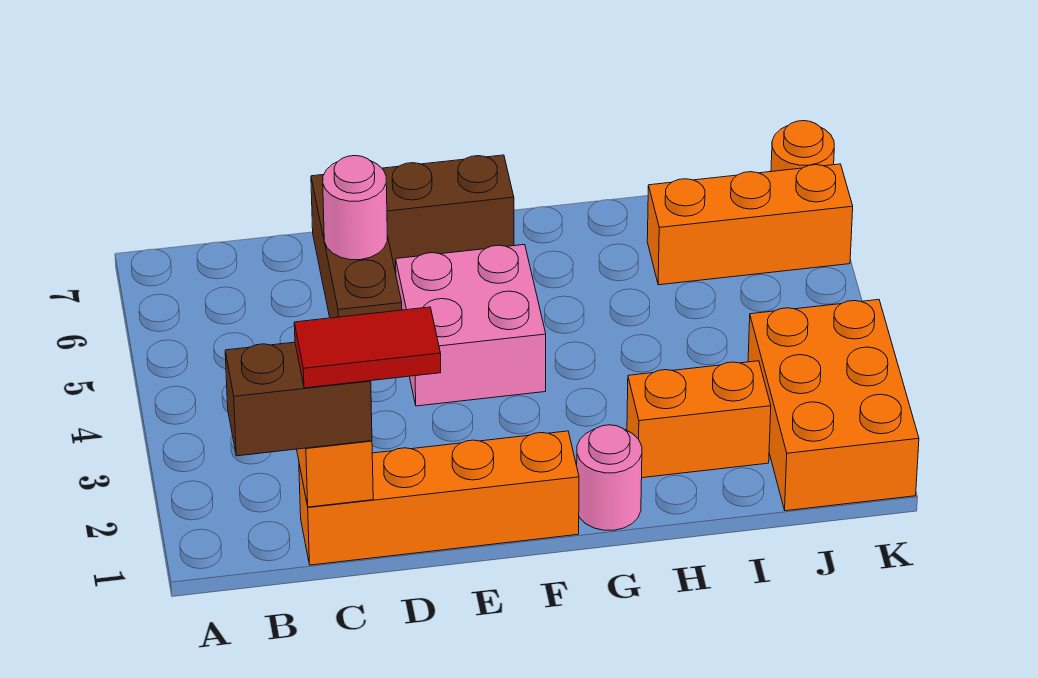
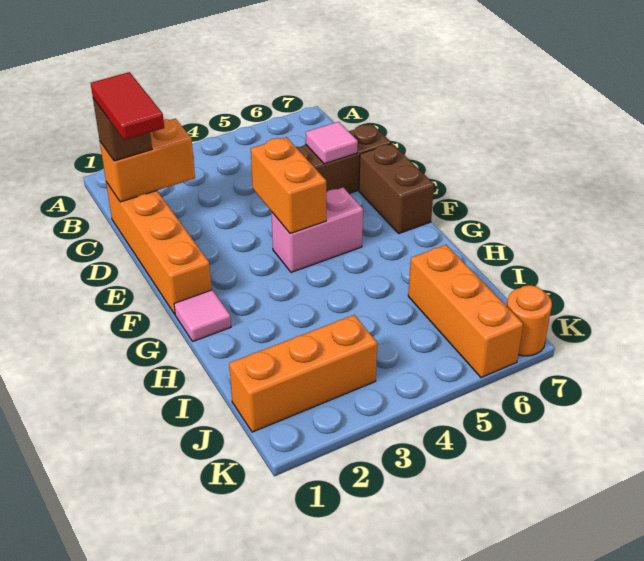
brown brick B1:C1 level 3 -> brown brick C1 level 3
pink round brick D6 level 2 -> pink tile D6 level 2
pink brick E4:F5 level 1 -> pink brick F4:F5 level 1
pink round brick G1 level 1 -> pink tile G1 level 1
orange brick H2:I2 level 1 -> orange brick E4:F4 level 2
orange brick J1:K3 level 1 -> orange brick J1:J3 level 1

